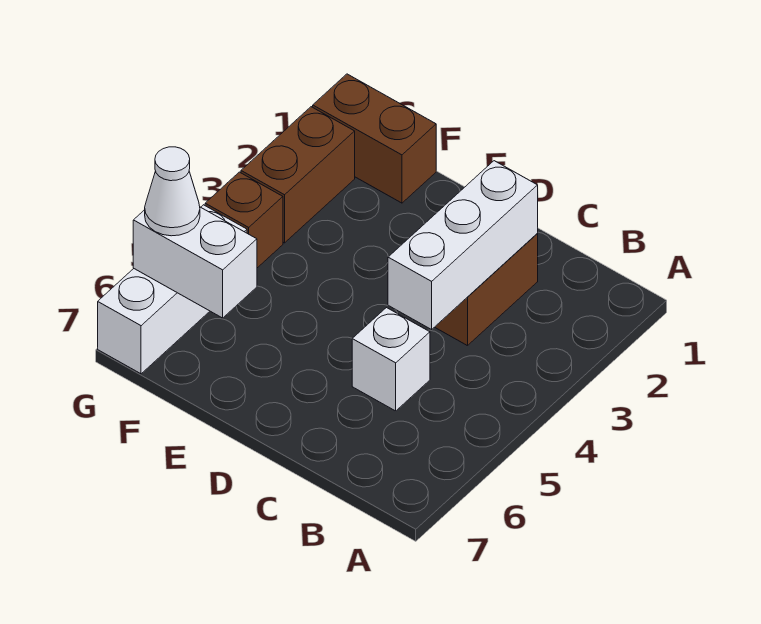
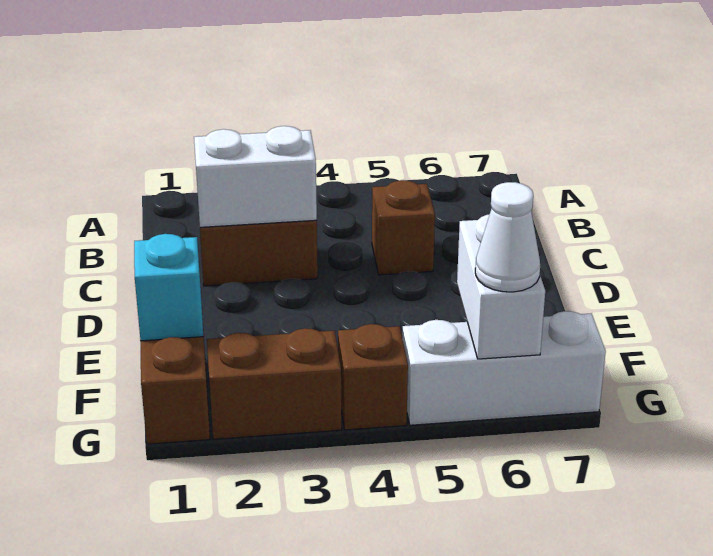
white brick C2:C4 level 2 -> white brick C2:C3 level 2
white brick C5 level 1 -> brown brick C5 level 1
none -> cyan brick F1 level 2

